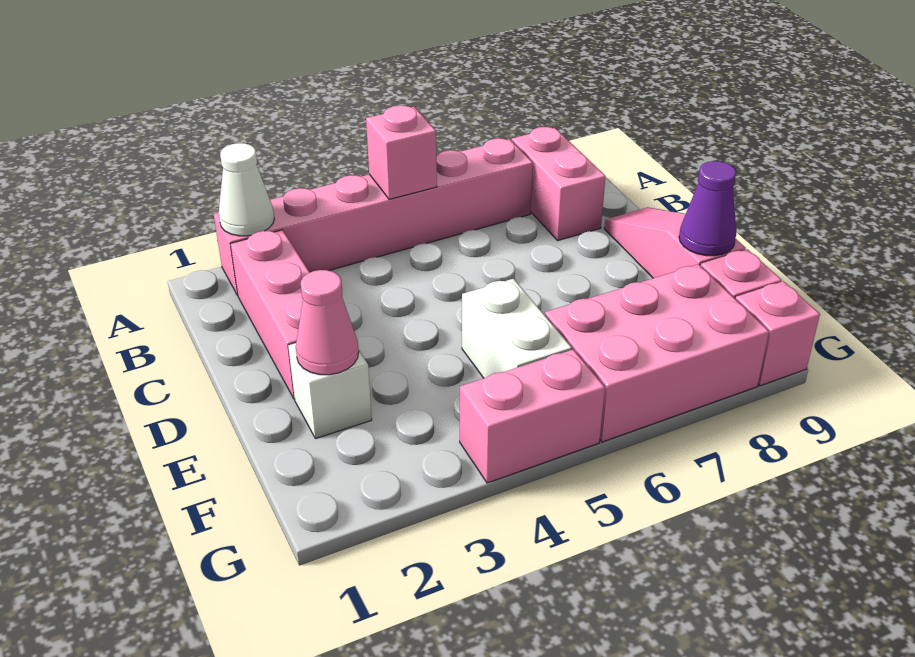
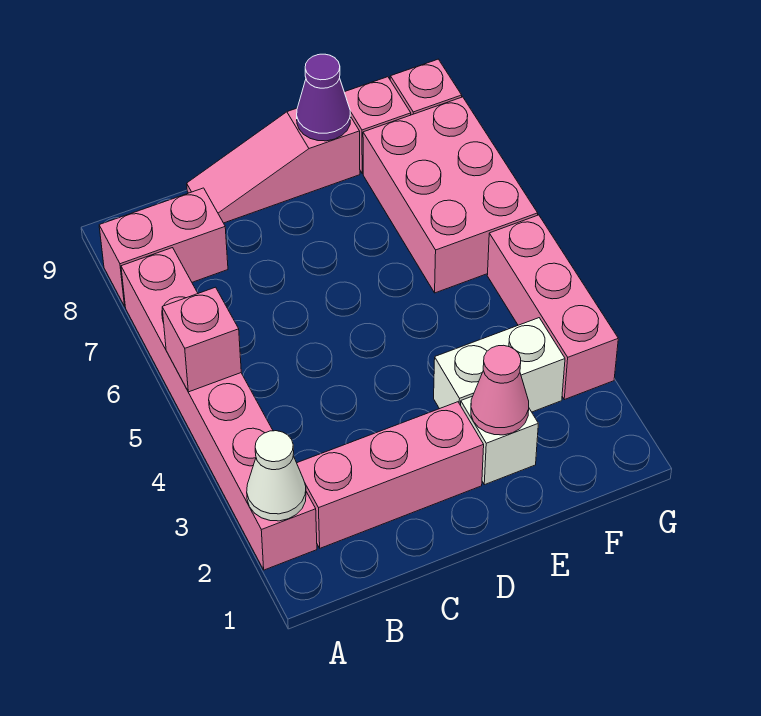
white brick E5:F5 level 1 -> white brick E3:F3 level 1
pink brick G4:G5 level 1 -> pink brick G3:G5 level 1

